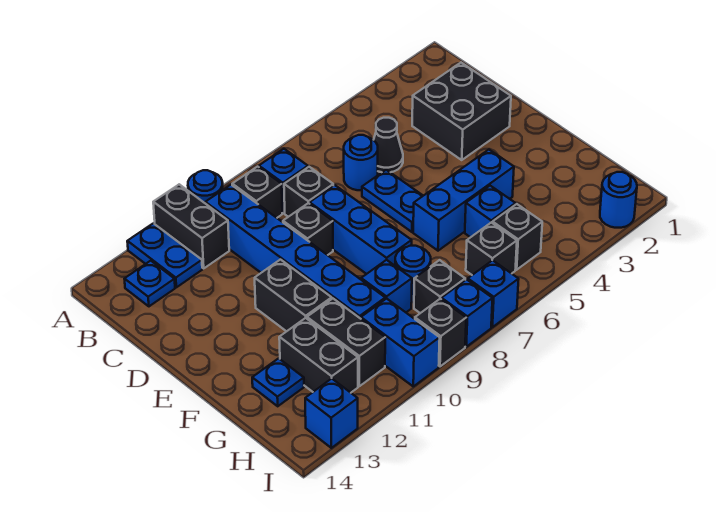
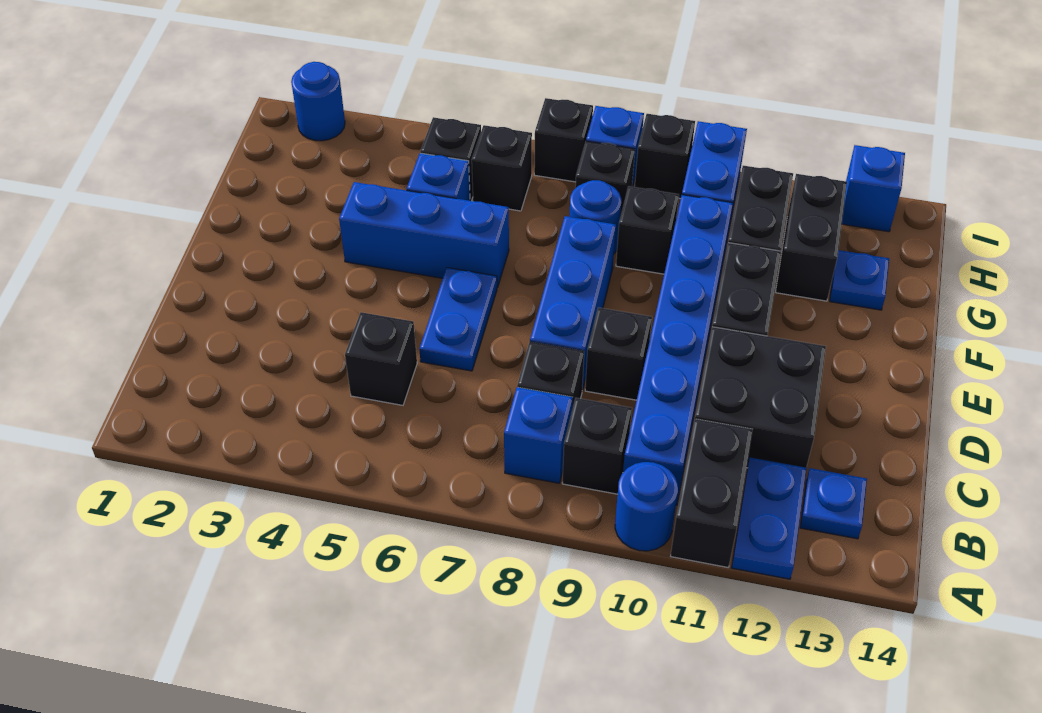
black brick C2:D3 level 1 -> black brick C11:D12 level 1
black cone C5 level 1 -> black brick C5 level 1
blue round brick C6 level 1 -> none
blue brick G9 level 1 -> black brick G9 level 1
blue brick I7 level 1 -> black brick I7 level 1

